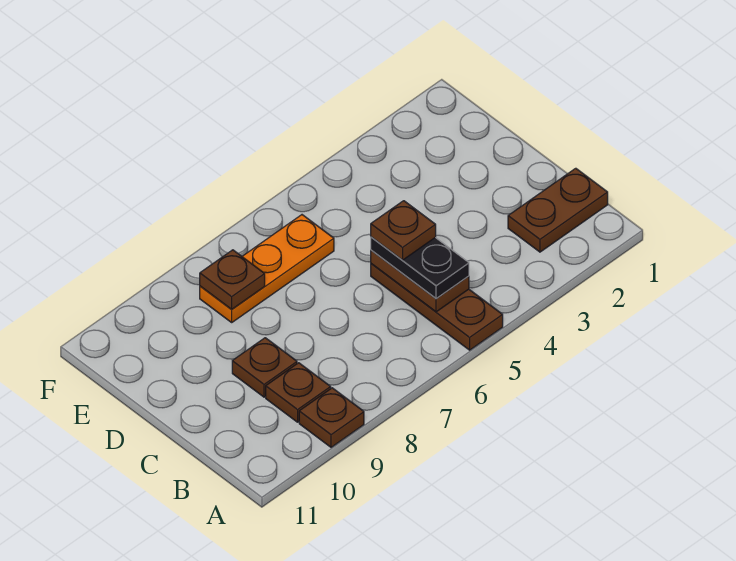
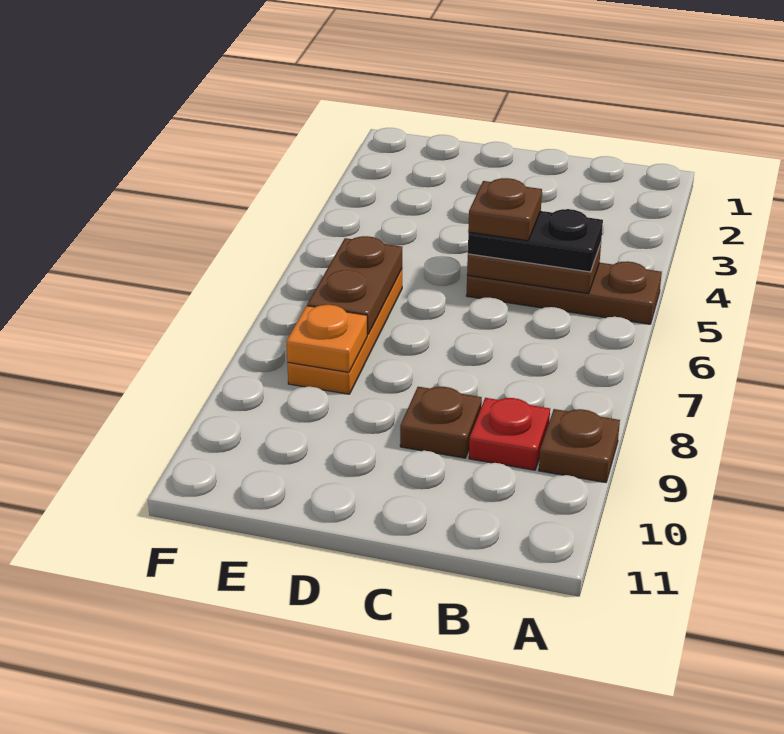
brown plate B1:B2 level 1 -> brown plate E6:E7 level 2
brown plate B9 level 1 -> red plate B9 level 1
brown plate E8 level 2 -> orange plate E8 level 2

